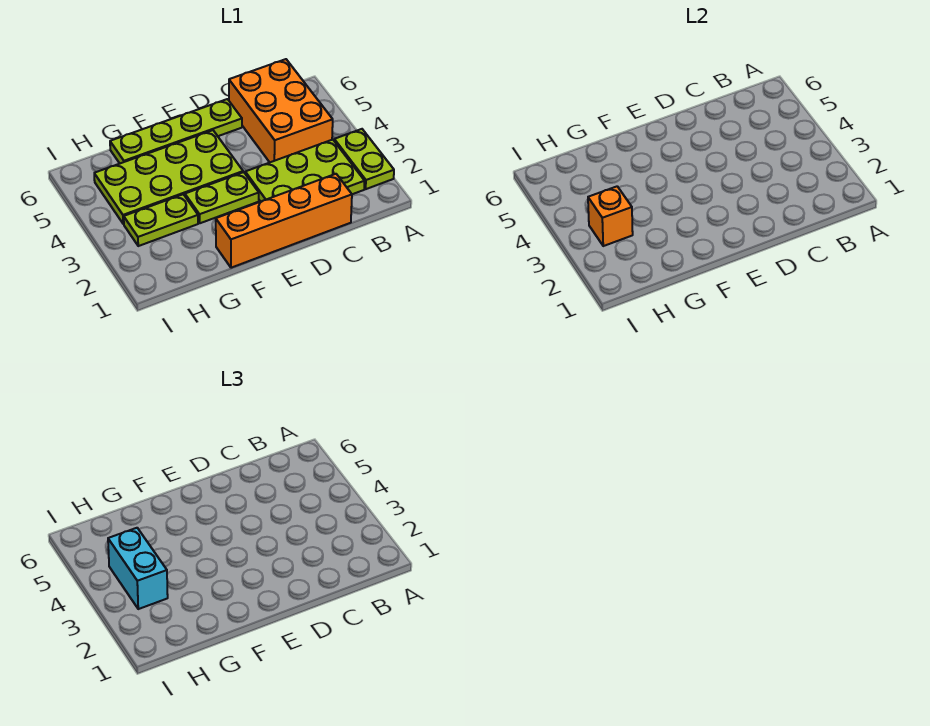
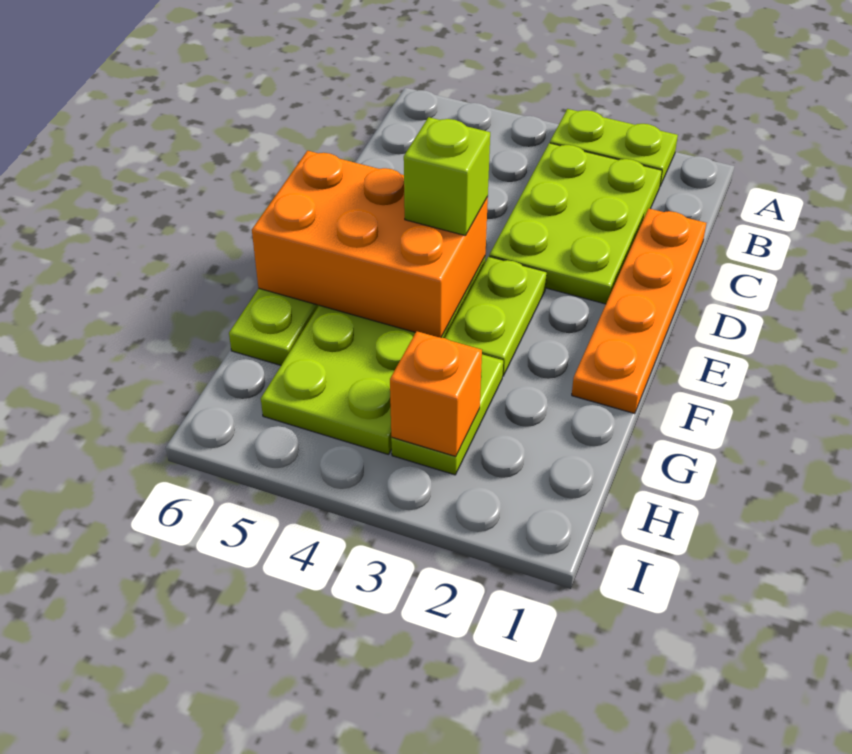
orange brick B4:C6 level 1 -> orange brick E4:F6 level 2
orange brick C1:F1 level 1 -> orange plate C1:F1 level 1
none -> lime brick E4 level 3
cyan brick H3:H4 level 3 -> none

